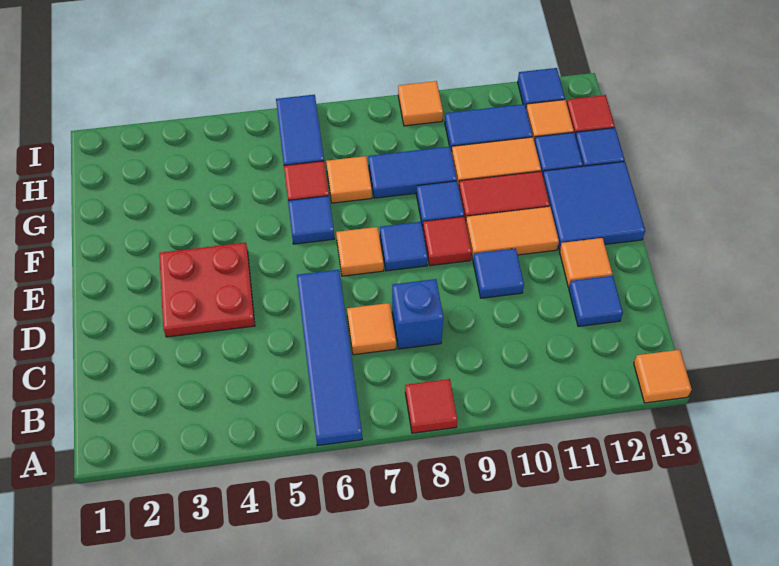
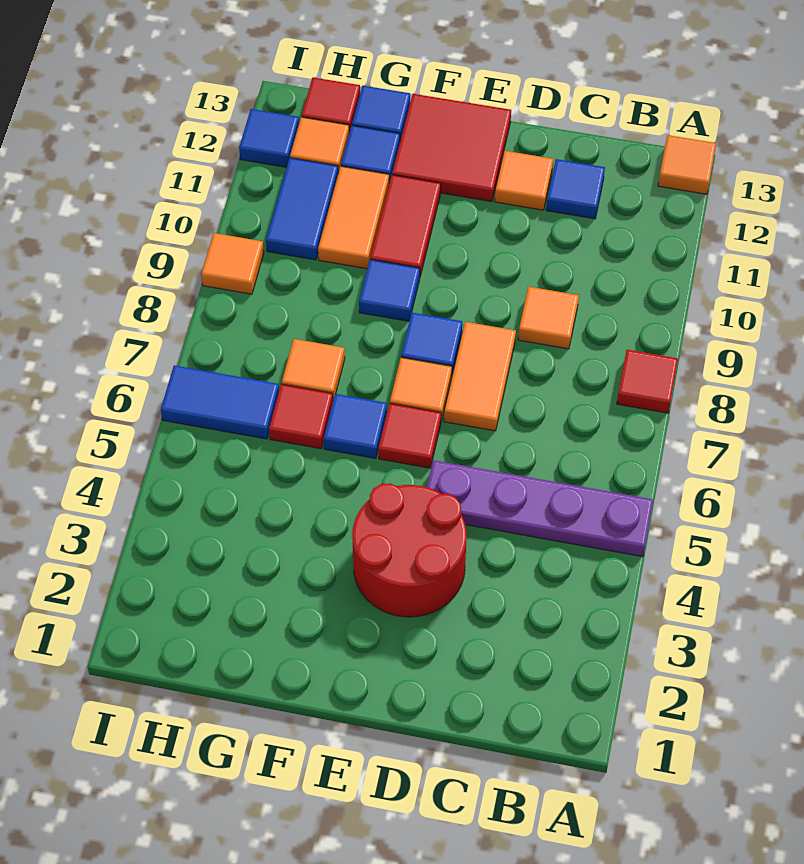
none -> purple plate A5:D5 level 1
blue tile A6:D6 level 1 -> none
orange tile C7 level 1 -> orange tile C9 level 1
blue brick C8 level 1 -> none
red plate D3:E4 level 1 -> red round brick D3:E4 level 1
blue tile D10 level 1 -> none
red tile E9 level 1 -> red tile E6 level 1
orange tile E10:E11 level 1 -> orange tile D7:D8 level 1
blue tile E12:F13 level 1 -> red tile E12:F13 level 1
blue tile G8:G9 level 1 -> none

